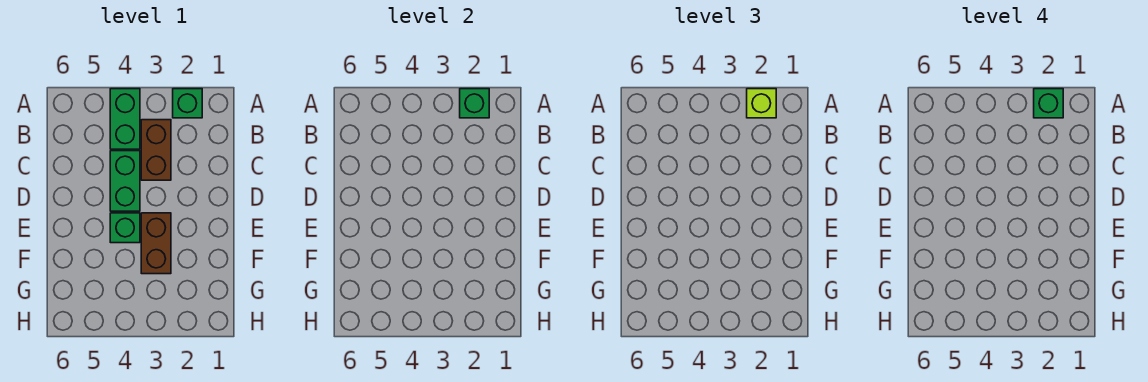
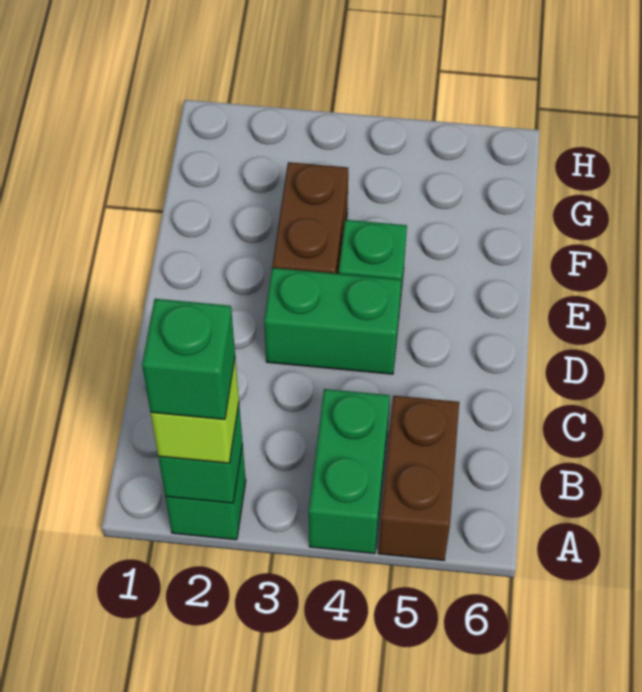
brown brick B3:C3 level 1 -> brown brick A5:B5 level 1
green brick C4:D4 level 1 -> green brick D3:D4 level 1

